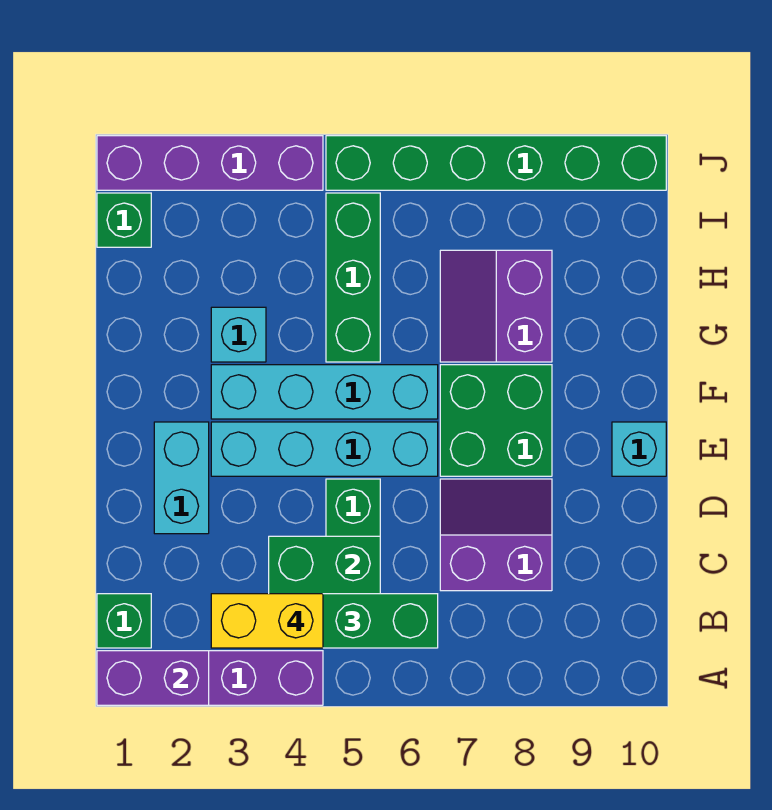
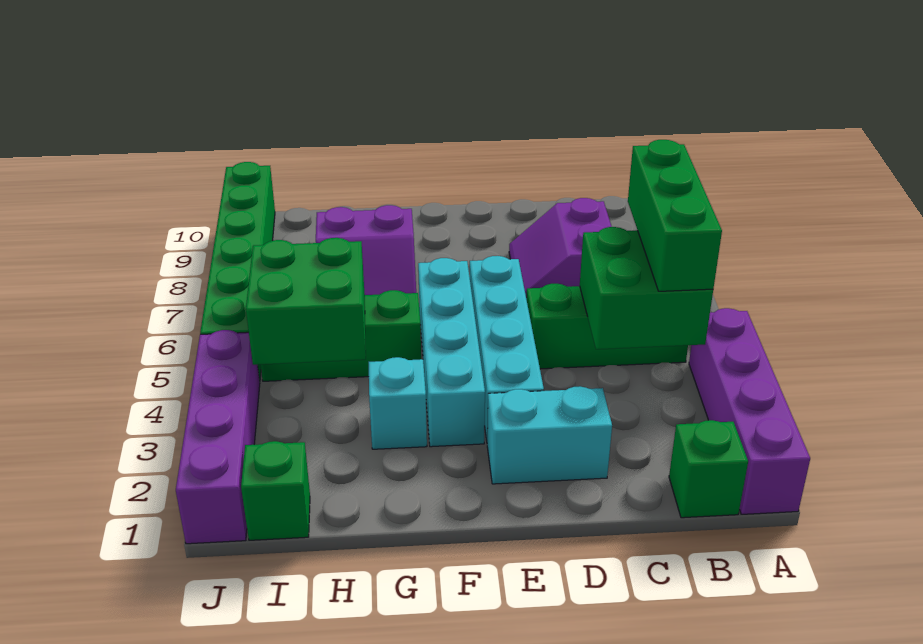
purple brick A1:A2 level 2 -> none
yellow brick B3:B4 level 4 -> none
green brick E7:F8 level 1 -> green brick H4:I5 level 2
cyan brick E10 level 1 -> none

